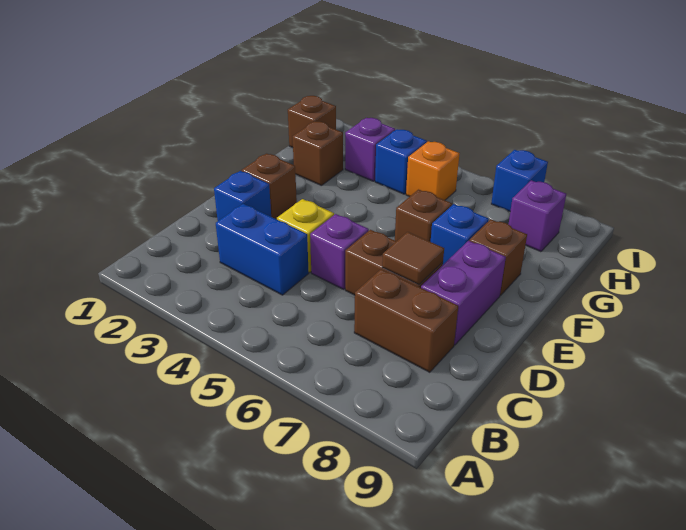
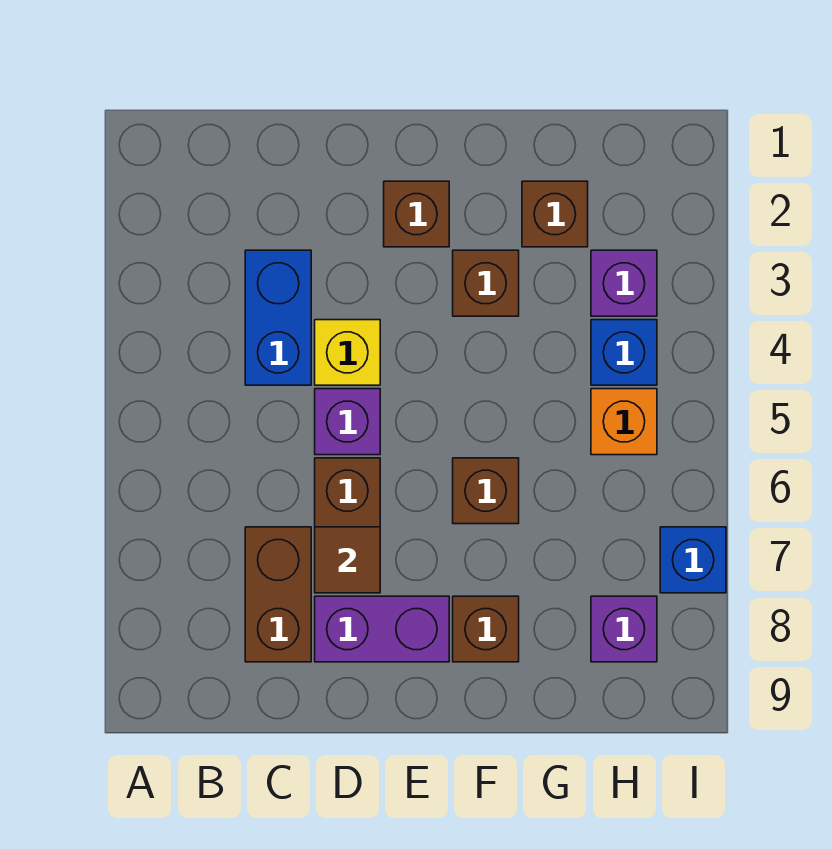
blue brick D2 level 1 -> none
blue brick F7 level 1 -> none
brown brick H1 level 1 -> brown brick F3 level 1

